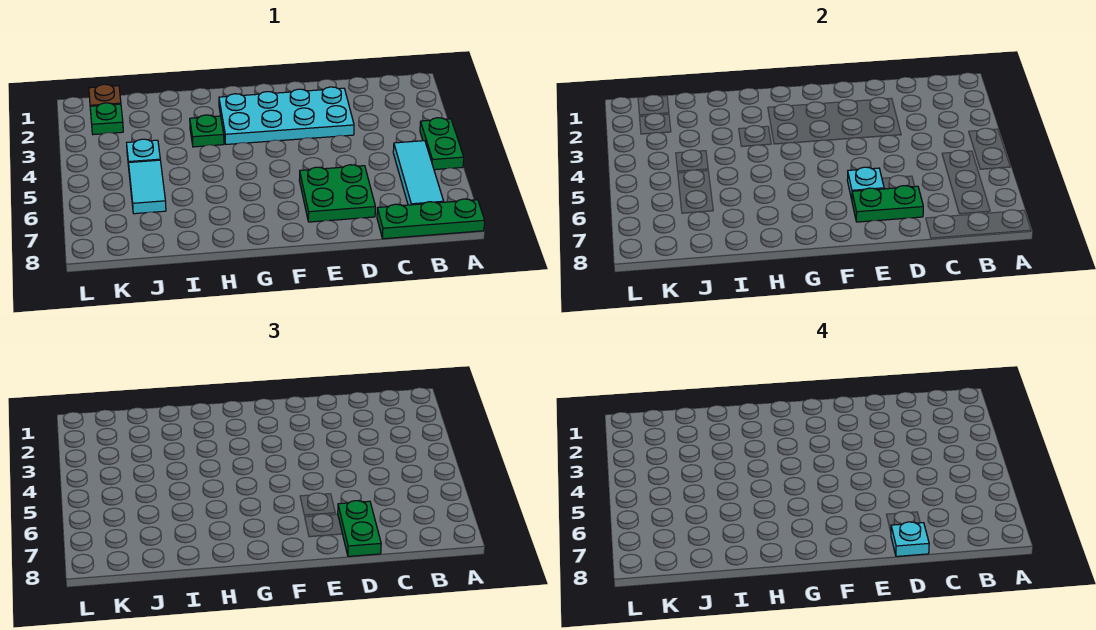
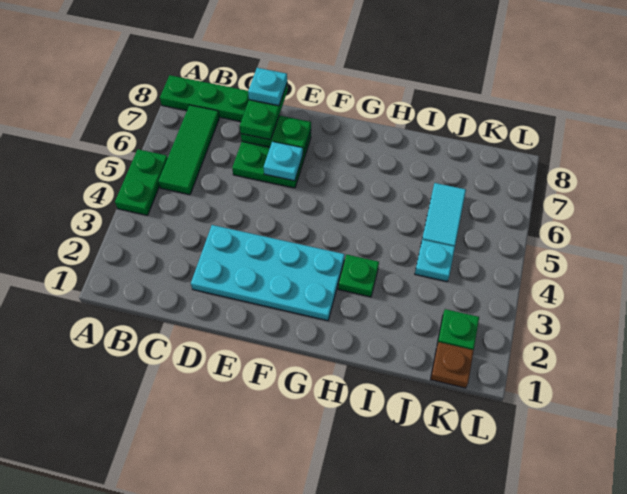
cyan tile B5:B7 level 1 -> green tile B5:B7 level 1

